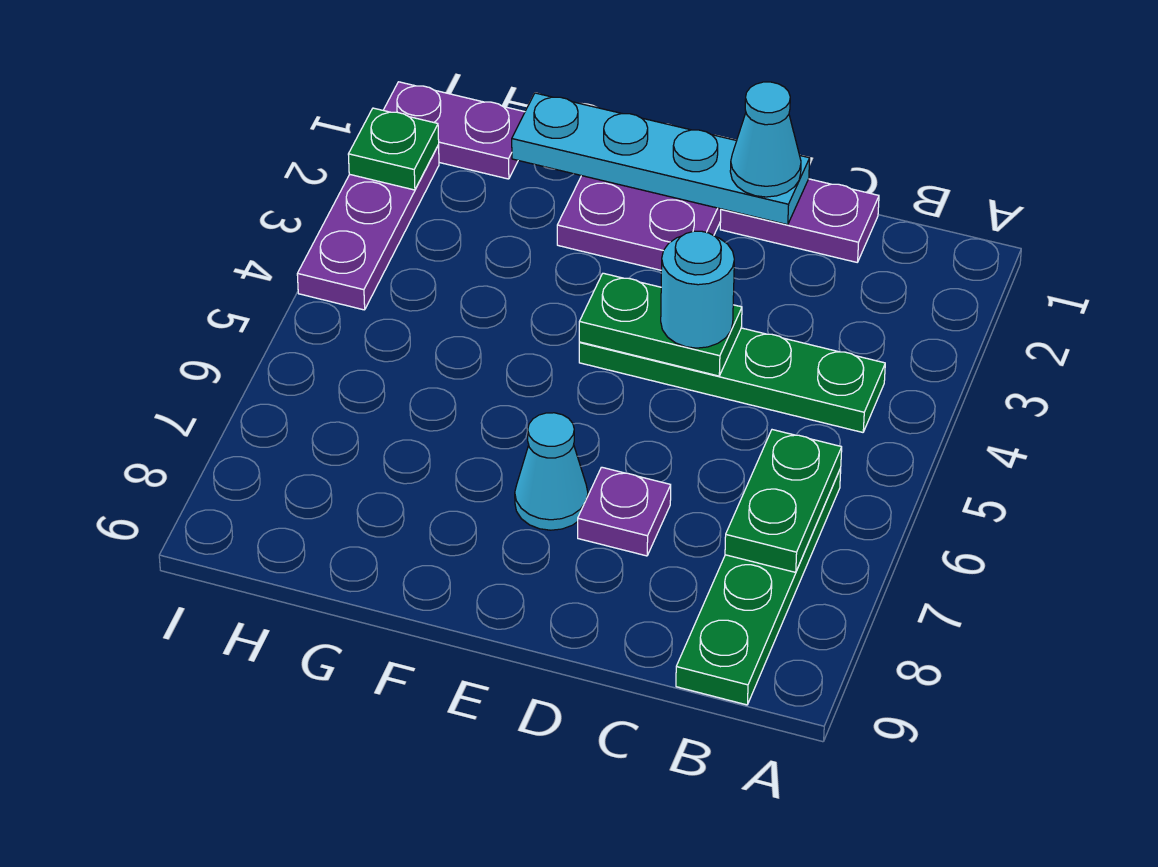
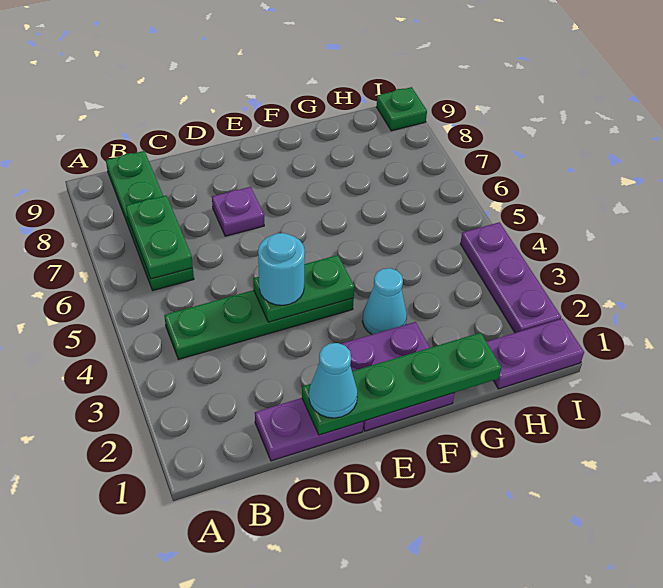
cyan plate D1:G1 level 2 -> green plate D1:G1 level 2
cyan cone E7 level 1 -> cyan cone F3 level 1
green plate I2 level 2 -> green plate I9 level 1

